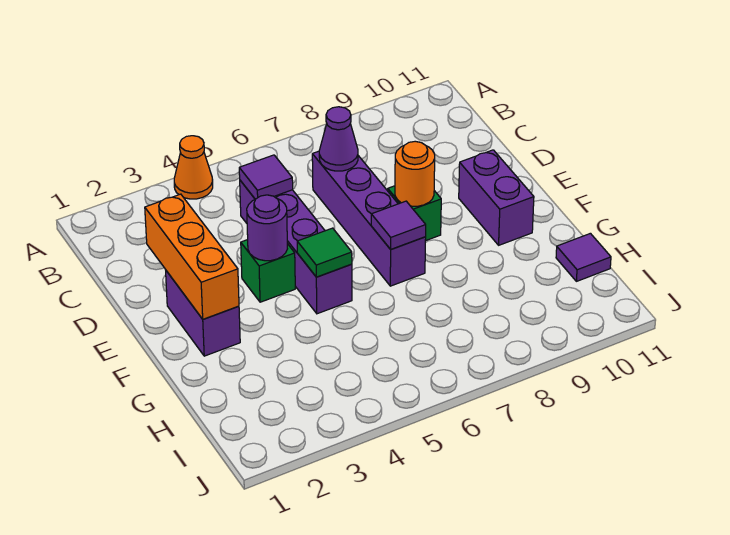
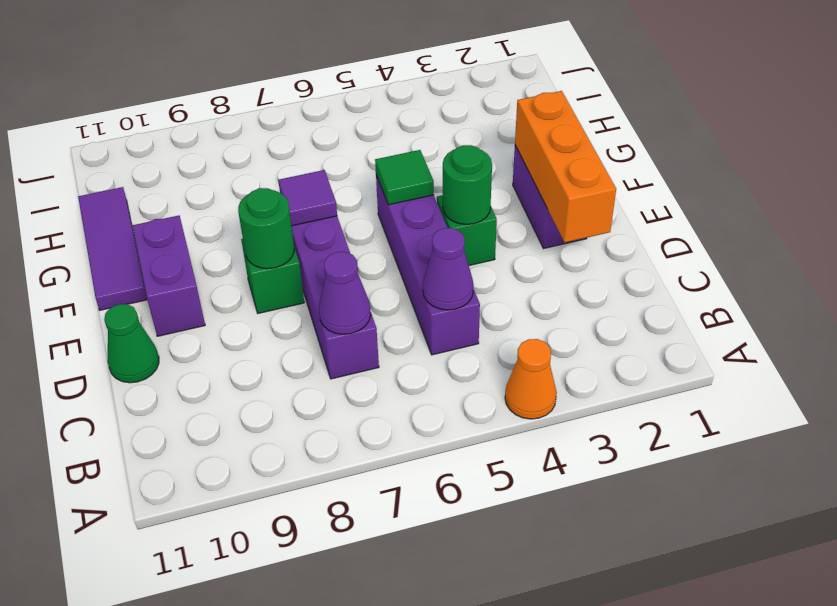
purple tile C5 level 2 -> purple cone C5 level 2
none -> green cone D11 level 1
purple round brick E4 level 2 -> green round brick E4 level 2
orange round brick E8 level 2 -> green round brick E8 level 2
purple tile H11 level 1 -> purple tile F11:H11 level 1

